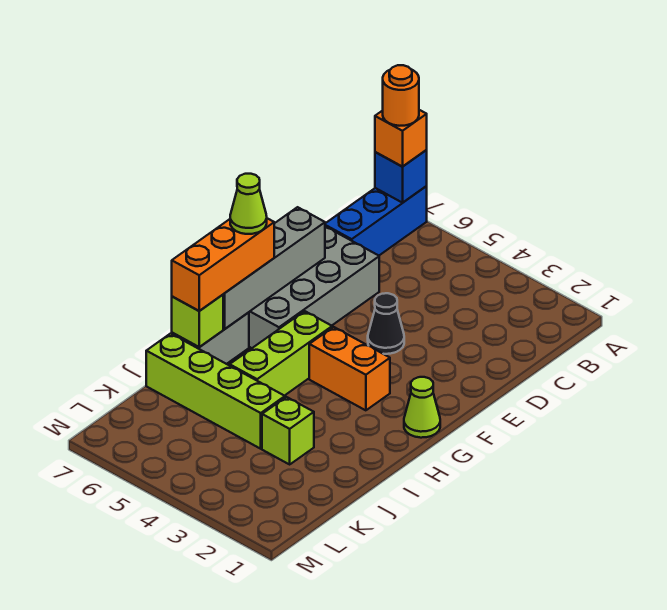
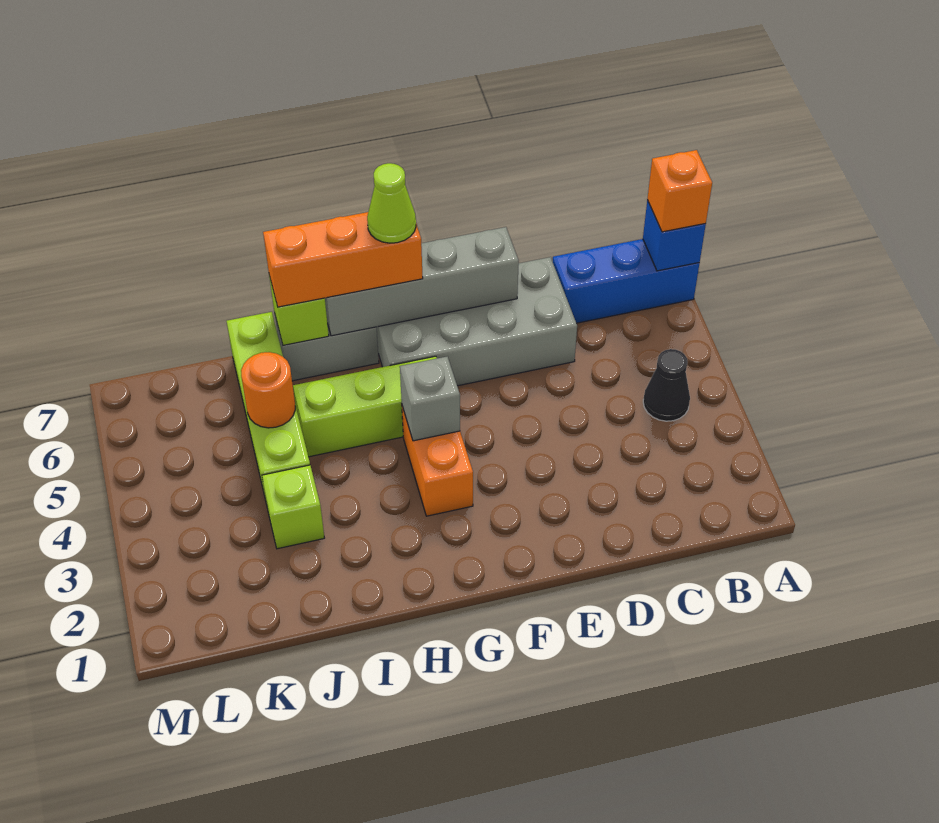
orange round brick A7 level 4 -> orange round brick J5 level 2
black cone E4 level 1 -> black cone B4 level 1
lime cone G1 level 1 -> none
none -> grey brick G4 level 2

